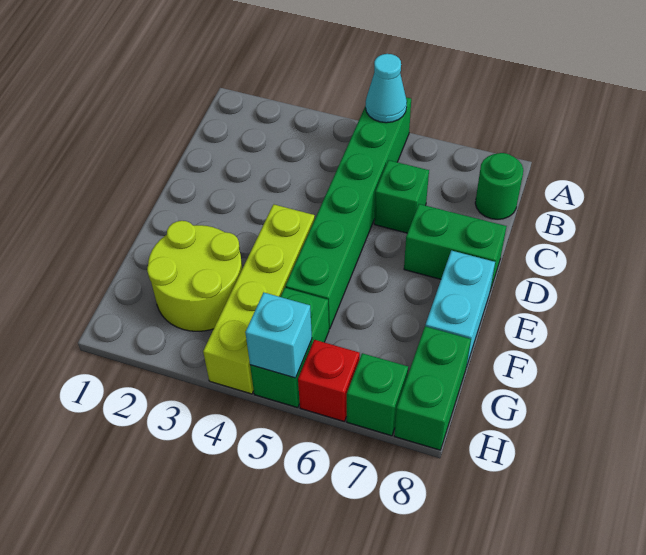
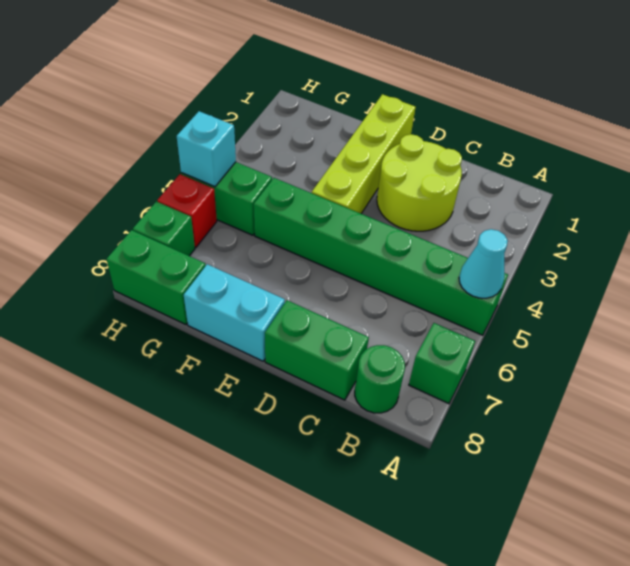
green brick C6 level 1 -> green brick A7 level 1
green brick D7:D8 level 1 -> green brick C8:D8 level 1
lime brick E4:H4 level 1 -> lime brick E1:E4 level 1
lime round brick F2:G3 level 1 -> lime round brick C2:D3 level 1

